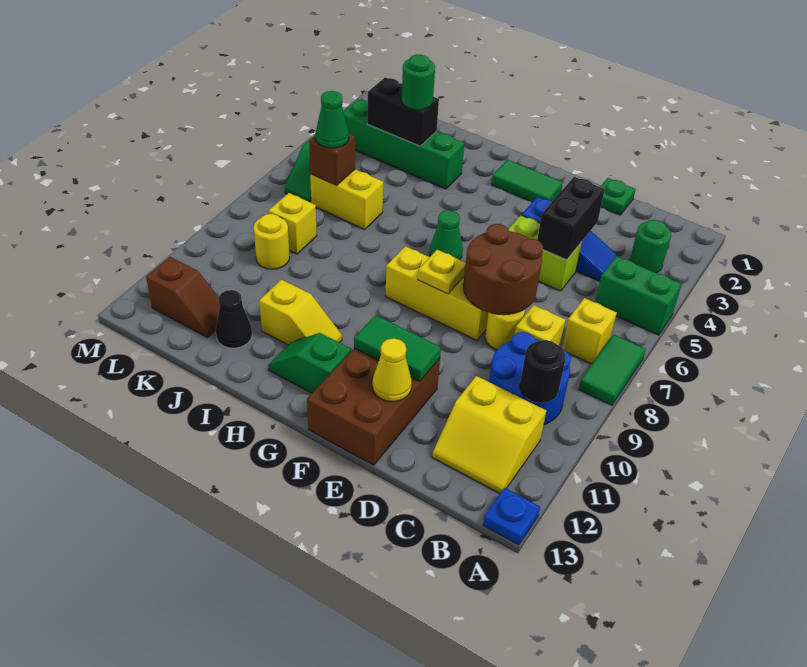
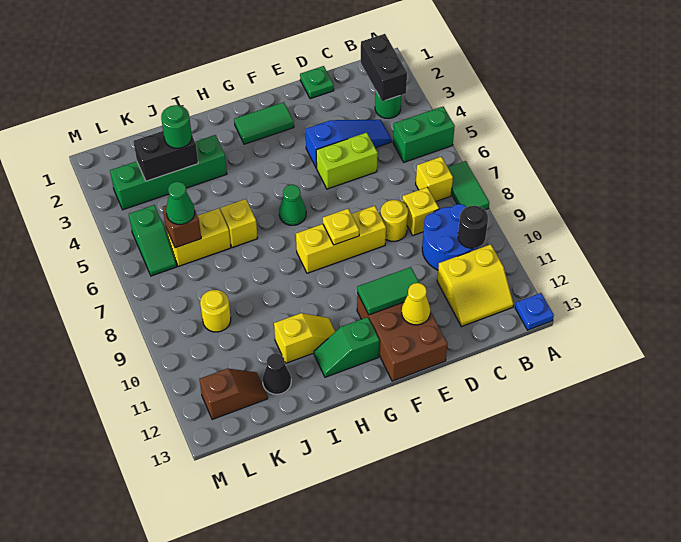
black brick D4:D5 level 2 -> black brick B2:B3 level 2
brown round brick D7:E8 level 2 -> none
yellow brick K8 level 1 -> yellow brick I6 level 1

